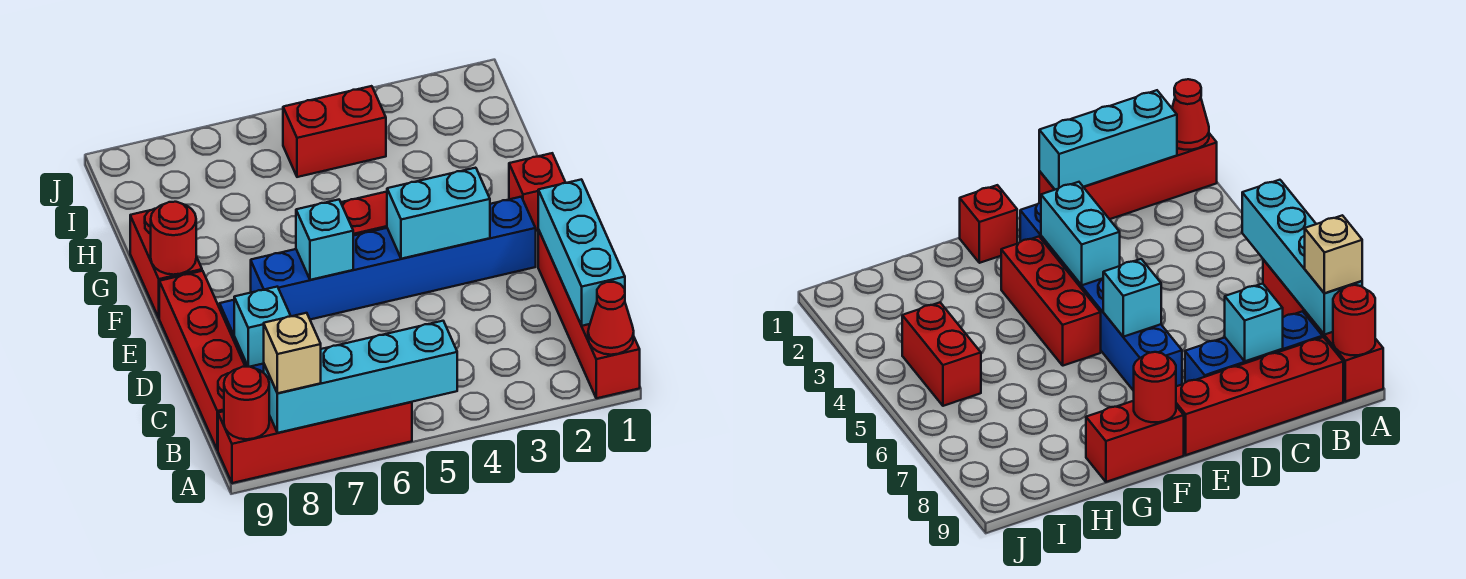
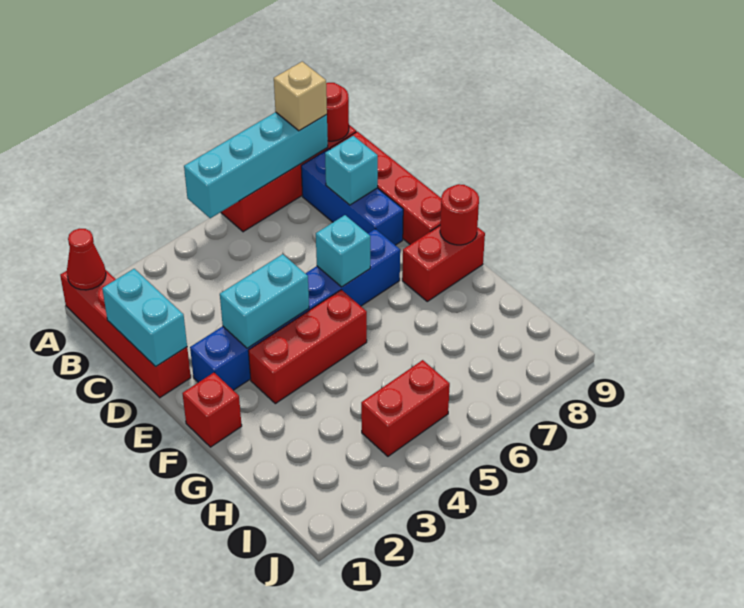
cyan brick B1:D1 level 2 -> cyan brick C1:D1 level 2
red brick F9:G9 level 1 -> red brick F8:F9 level 1

